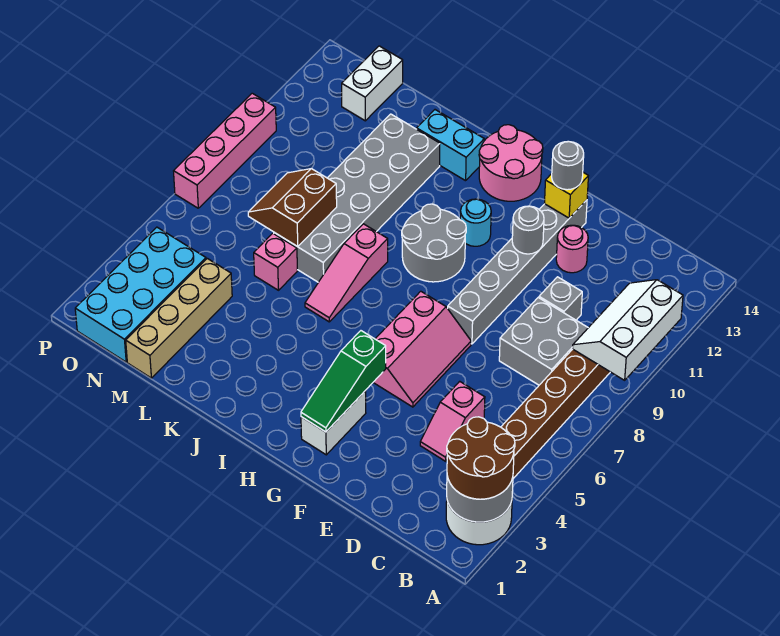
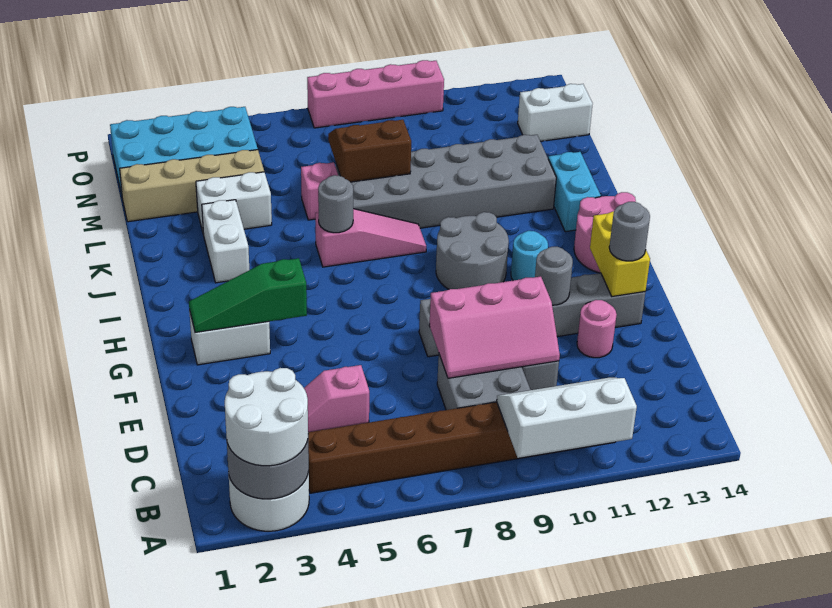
brown round brick A2:B3 level 3 -> white round brick A2:B3 level 3
pink slope F5:G7 level 1 top G -> pink slope D8:E10 level 2 top E
yellow brick F13 level 2 -> yellow brick F13:G13 level 2
none -> white brick J3:K3 level 1
pink slope J6:J8 level 1 top 8 -> pink slope J6:J8 level 1 top 6
none -> grey round brick J6 level 2
none -> white brick L3:L4 level 1

